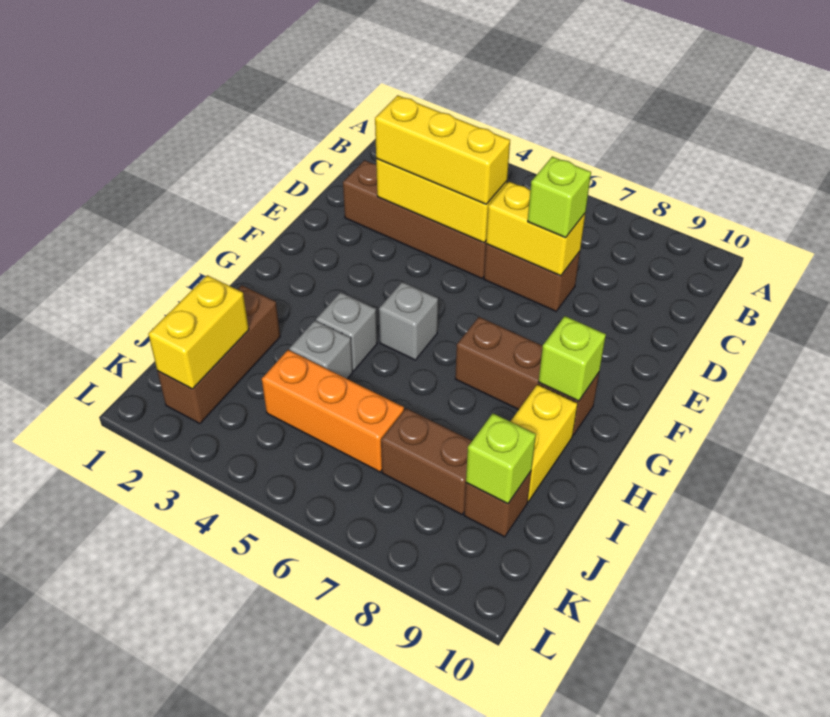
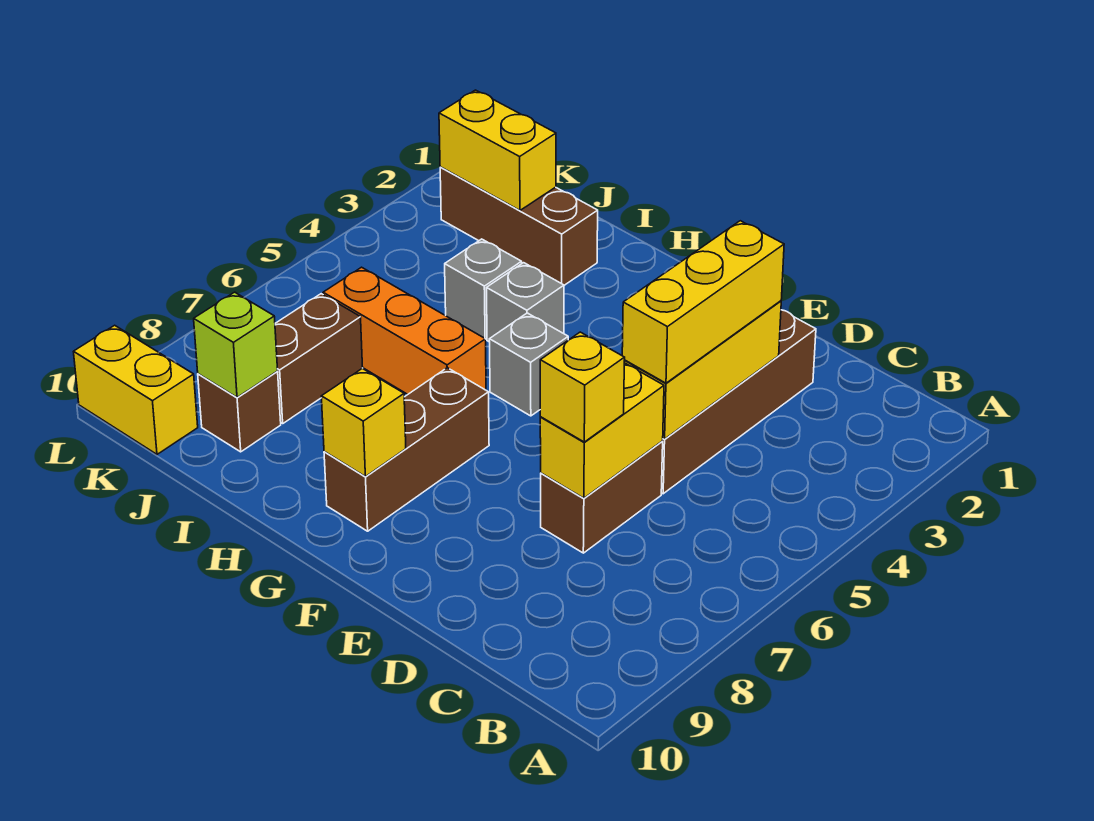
lime brick D7 level 3 -> yellow brick D7 level 3
lime brick G9 level 2 -> yellow brick G9 level 2
yellow brick H9:I9 level 1 -> yellow brick K10:L10 level 1
orange brick J4:J6 level 1 -> orange brick H6:J6 level 1

